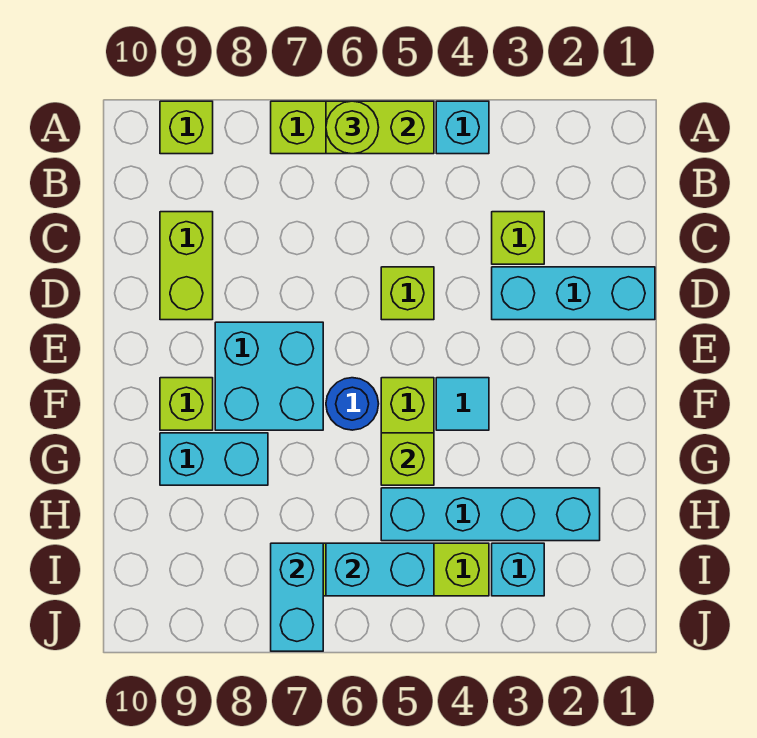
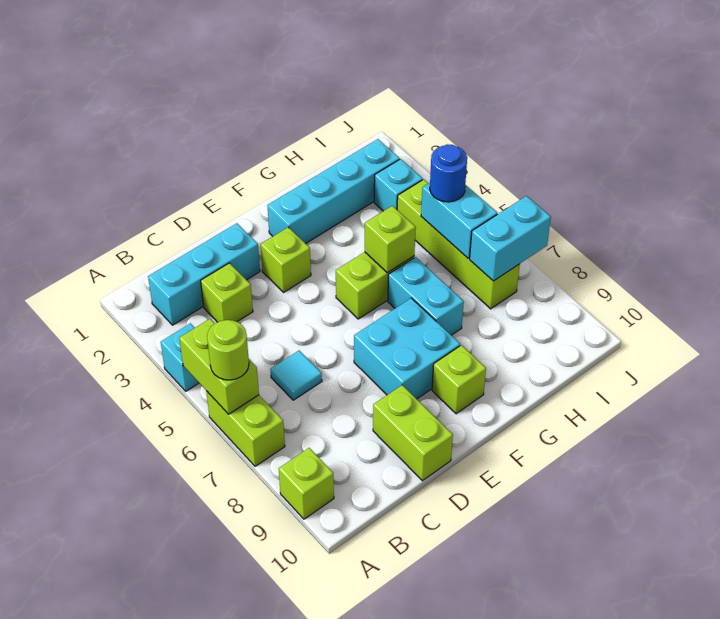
lime brick C9:D9 level 1 -> lime brick D9:D10 level 1
cyan brick D1:D3 level 1 -> cyan brick B2:D2 level 1
lime brick D5 level 1 -> lime brick E3 level 1
cyan tile F4 level 1 -> cyan tile C6 level 1
blue round brick F6 level 1 -> blue round brick I5 level 3
cyan brick G8:G9 level 1 -> cyan brick G6:G7 level 1
cyan brick H2:H5 level 1 -> cyan brick F2:I2 level 1

